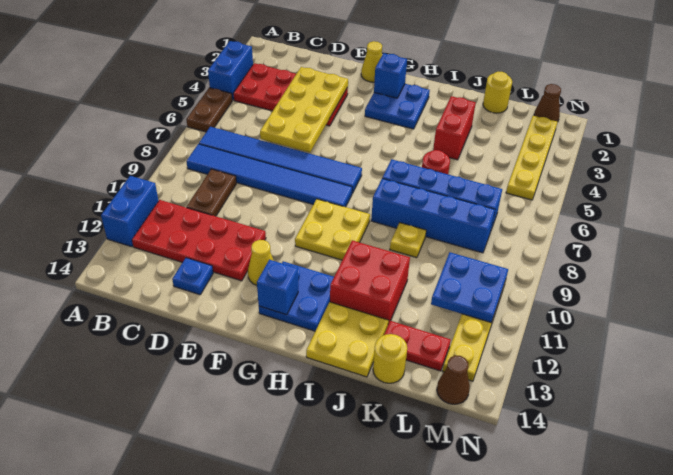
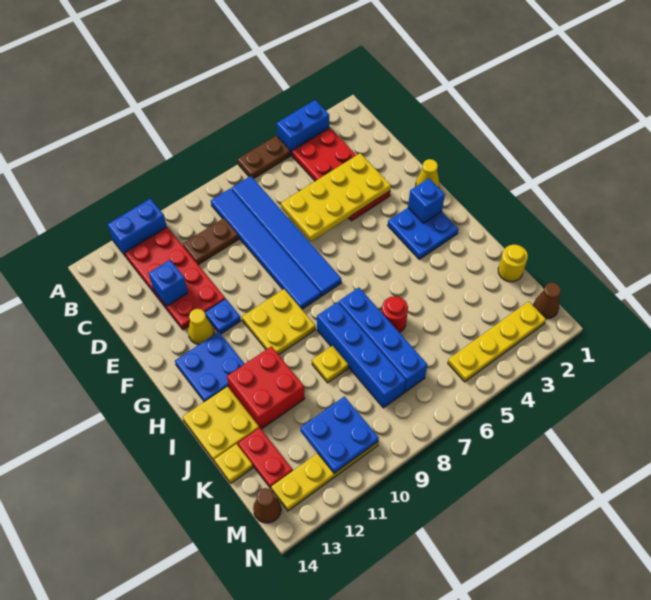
blue plate D13 level 1 -> blue plate F11 level 1
blue brick G13 level 2 -> blue brick D12 level 2
red brick J3:J4 level 1 -> none
yellow round brick K14 level 1 -> yellow plate K14 level 1

